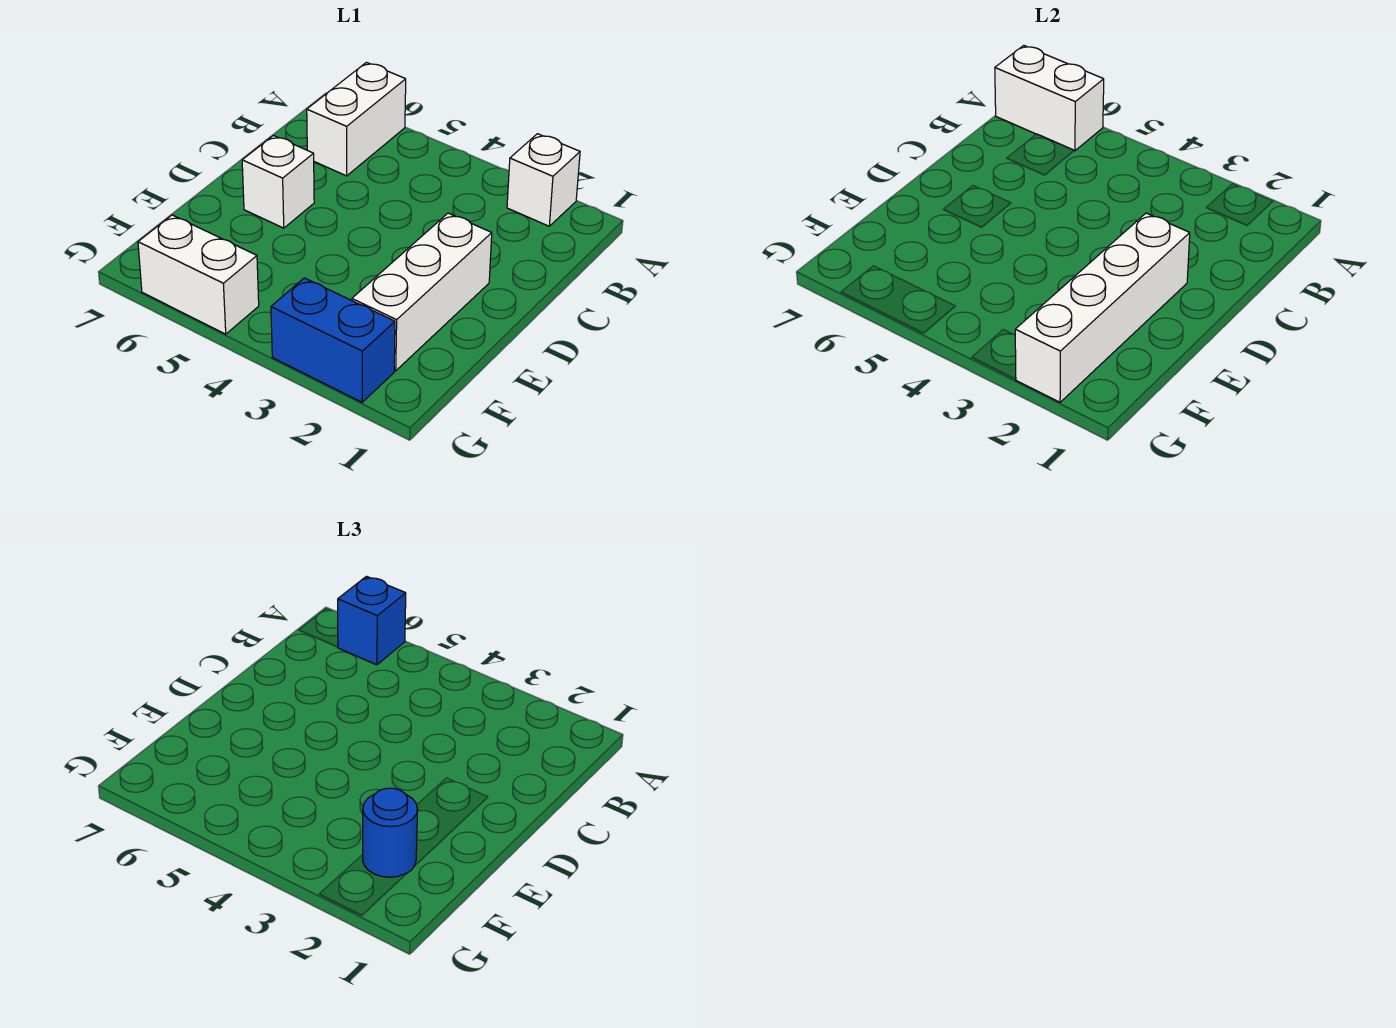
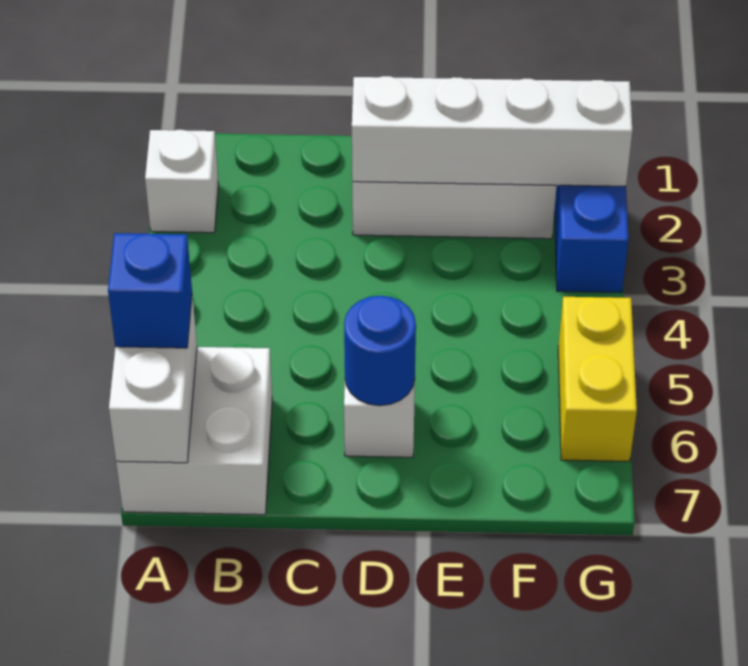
white brick A6:B6 level 1 -> white brick A6:B7 level 1
blue round brick F2 level 3 -> blue round brick D6 level 2
white brick G5:G6 level 1 -> yellow brick G5:G6 level 1

